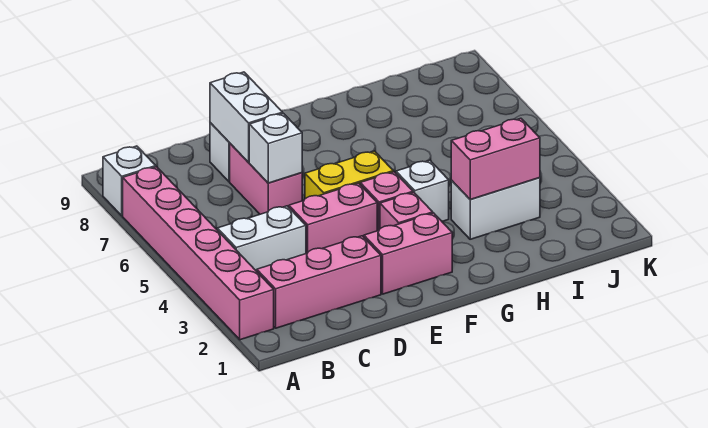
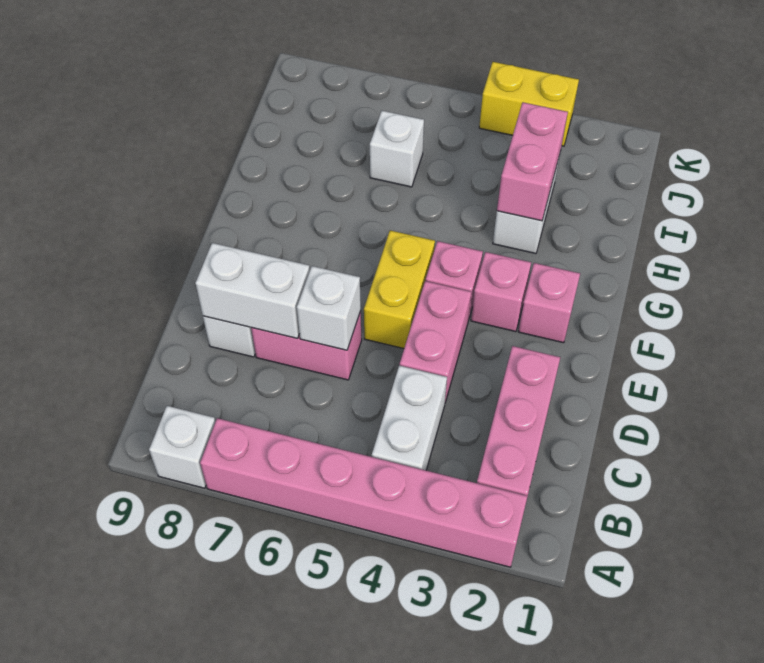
pink brick E2:F2 level 1 -> pink brick F2 level 1
white brick G4 level 1 -> white brick I6 level 1
none -> yellow brick K3:K4 level 1

